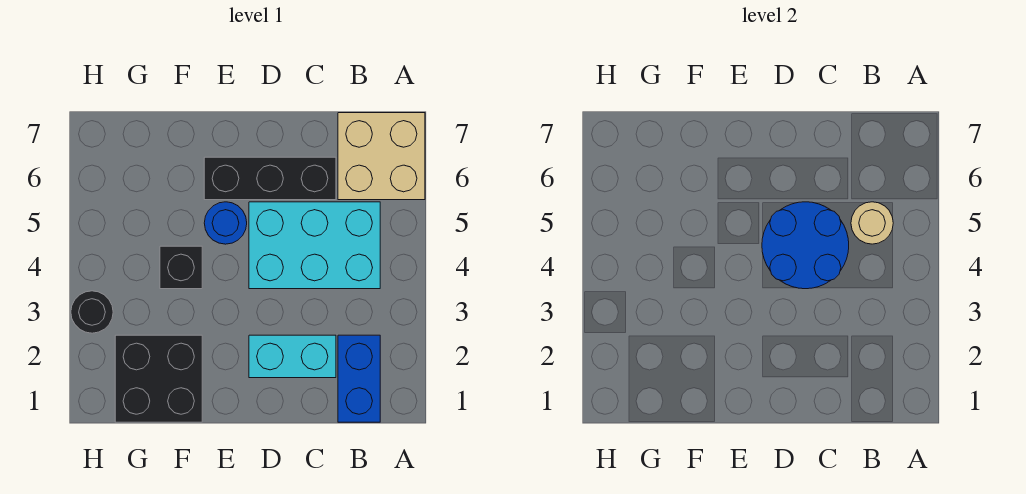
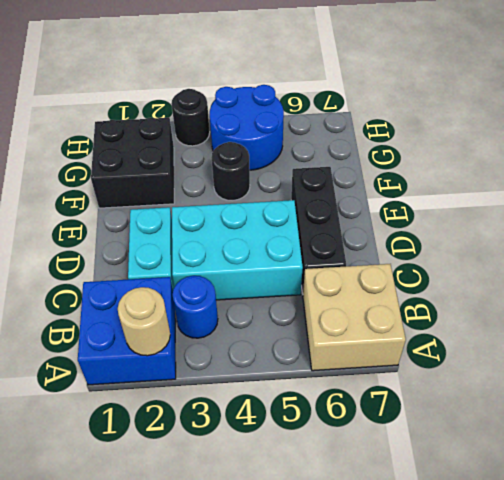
blue brick B1:B2 level 1 -> blue brick A1:B2 level 1
cyan brick B4:D5 level 1 -> cyan brick C3:D5 level 1
tan round brick B5 level 2 -> tan round brick A2 level 2
blue round brick C4:D5 level 2 -> blue round brick G4:H5 level 1
blue round brick E5 level 1 -> blue round brick B3 level 1
black brick F4 level 1 -> black round brick F4 level 1

